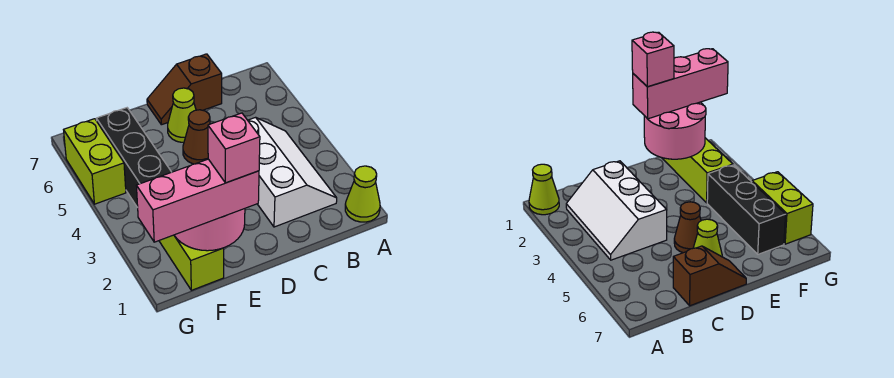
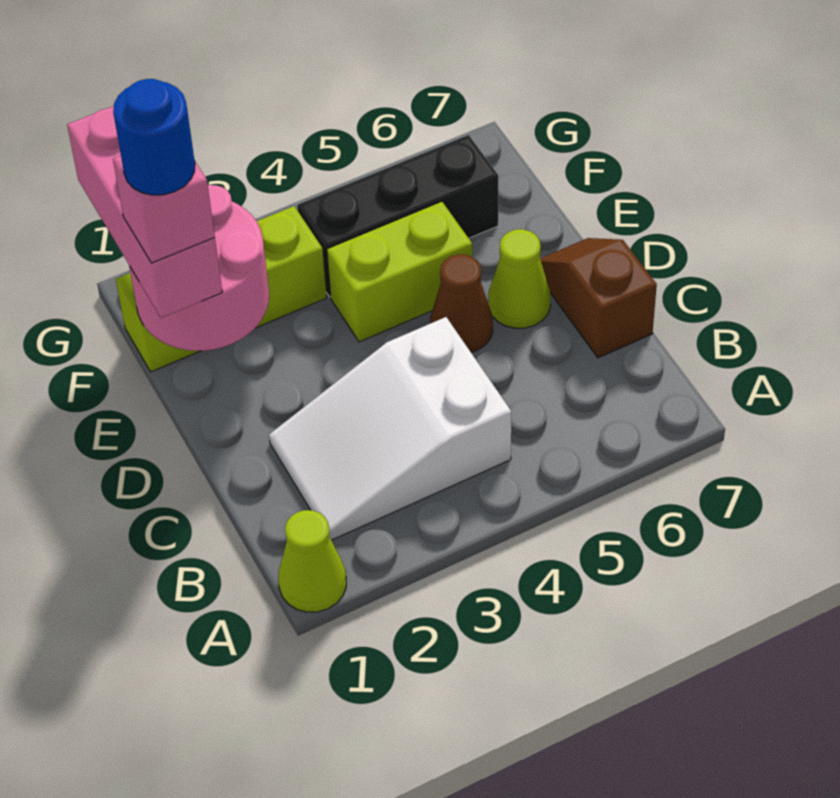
white slope B2:C4 level 1 top C -> white slope B2:C4 level 1 top 4
none -> blue round brick E1 level 5
lime brick G5:G6 level 1 -> lime brick E4:E5 level 1

